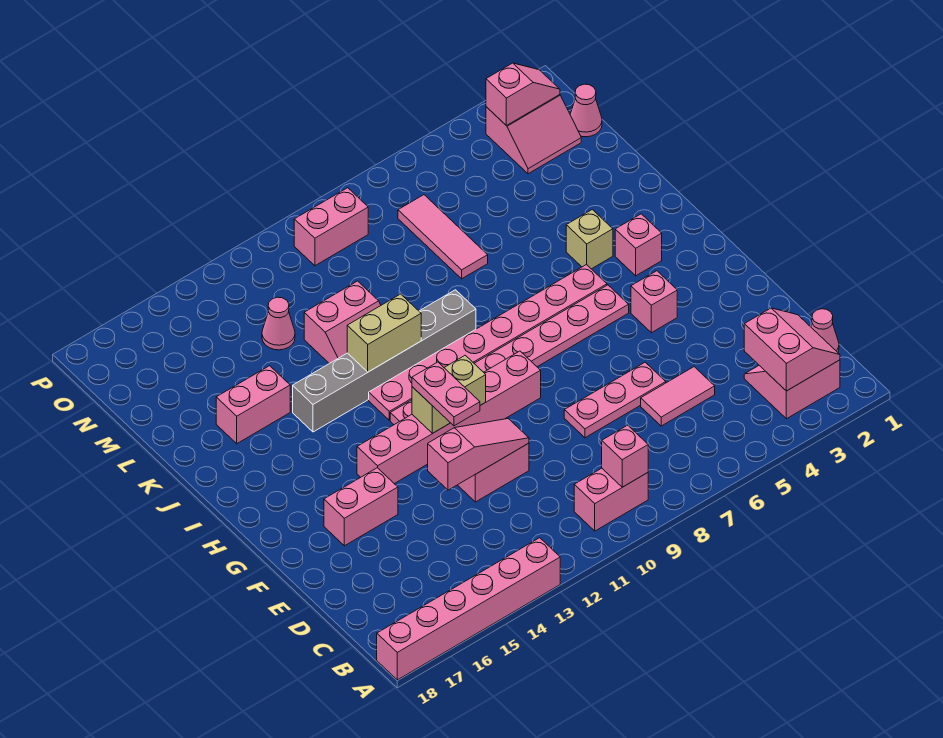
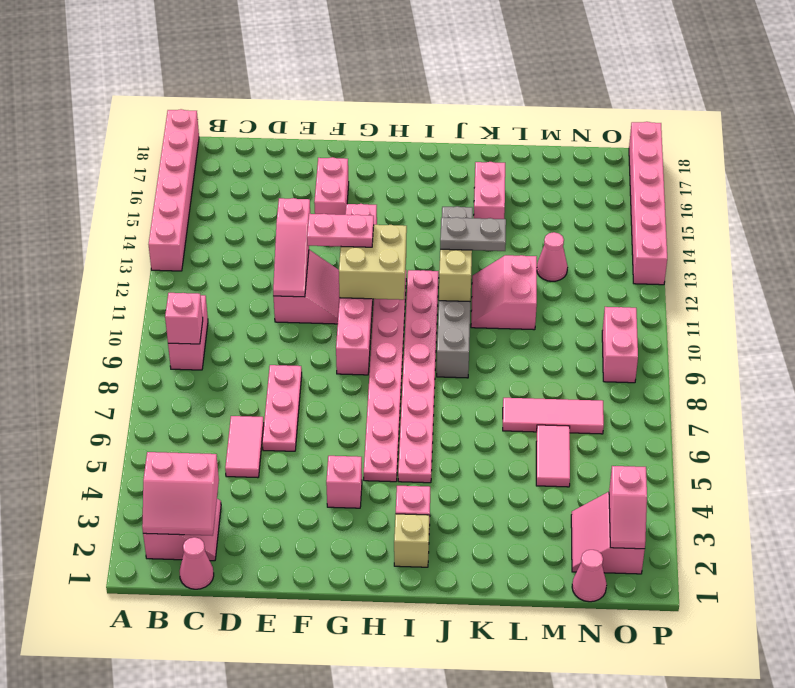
tan brick G11:G12 level 2 -> tan brick G11:H12 level 2
tan brick J4 level 1 -> tan brick I2 level 1
none -> grey plate J12:K12 level 3
none -> pink tile M5:M6 level 1
none -> pink brick P13:P18 level 1

